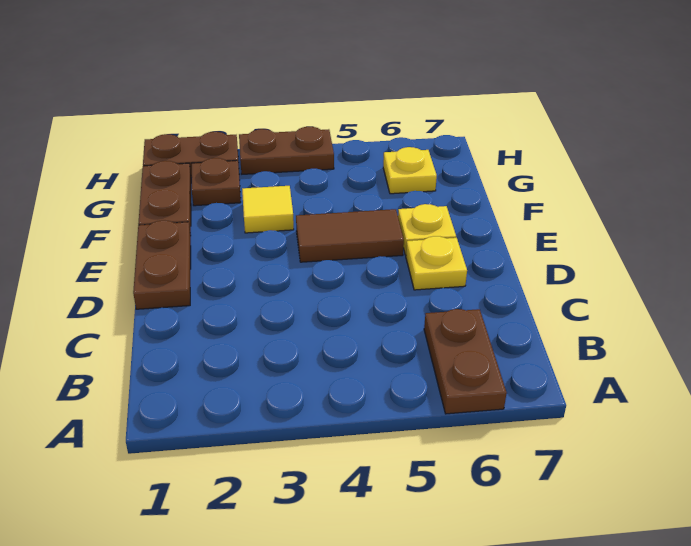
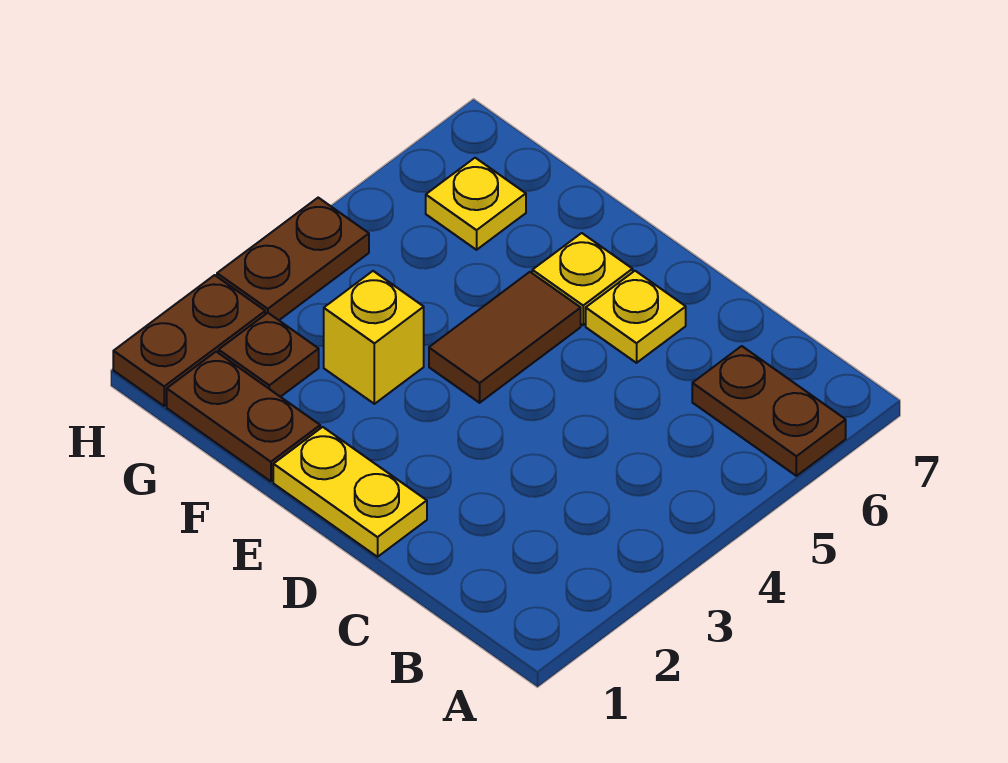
brown plate D1:E1 level 1 -> yellow plate D1:E1 level 1
yellow tile F3 level 1 -> yellow brick F3 level 1

